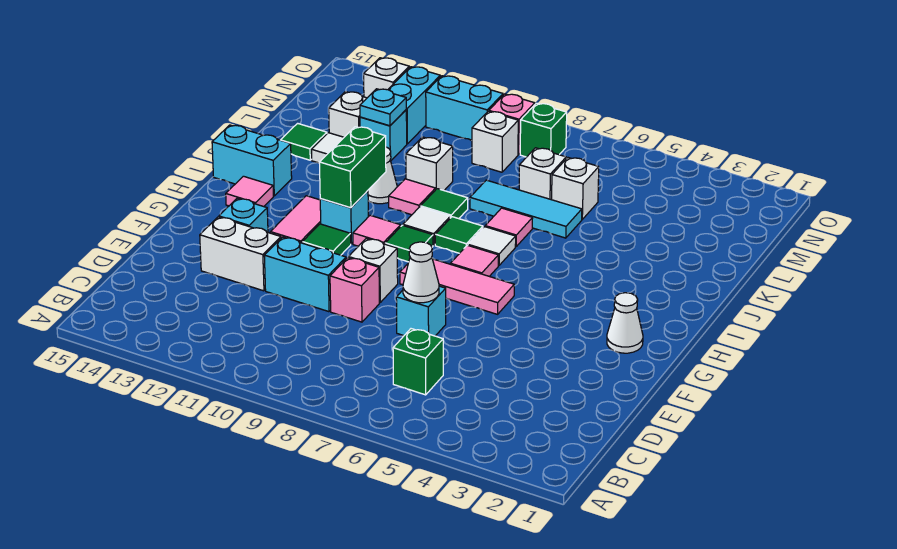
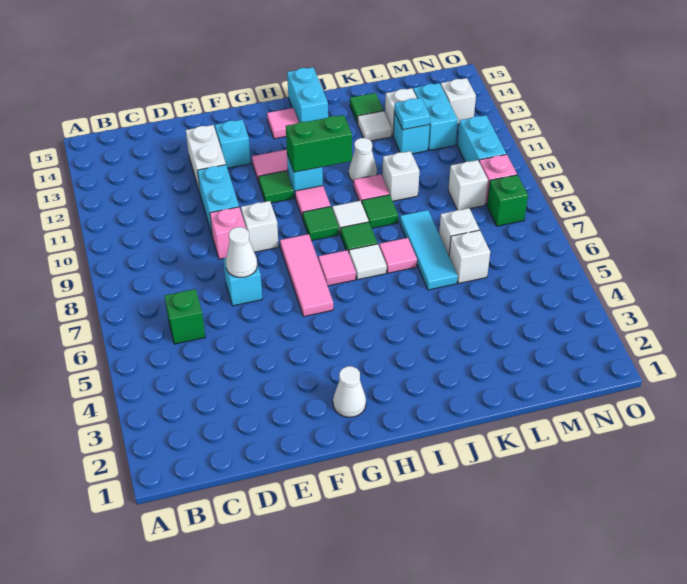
cyan brick M12:N12 level 1 -> cyan brick M12:M13 level 1

